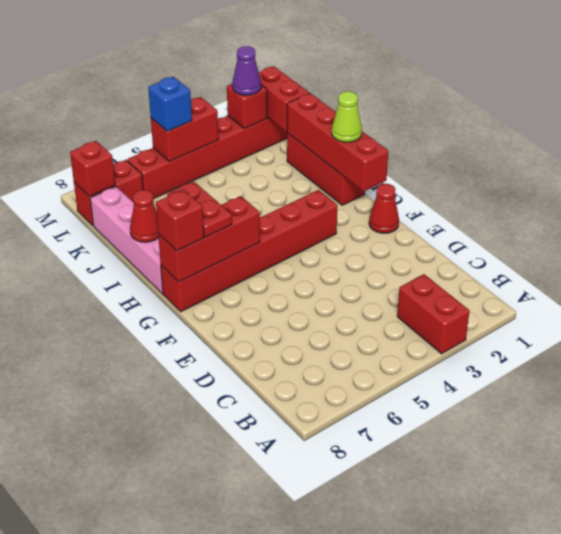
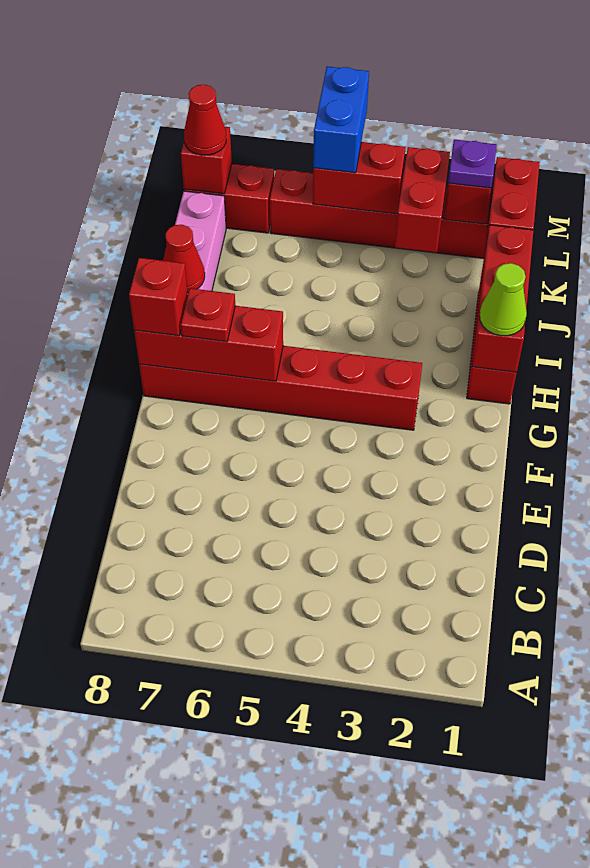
red brick A3:B3 level 1 -> red brick K3:L3 level 2
red cone F1 level 1 -> red cone L8 level 3
red brick G1:J1 level 2 -> red brick H1:J1 level 2
red plate G7:H7 level 3 -> red plate G7 level 3
purple cone L2 level 3 -> purple plate L2 level 3
blue brick L5 level 3 -> blue brick L5:M5 level 3

